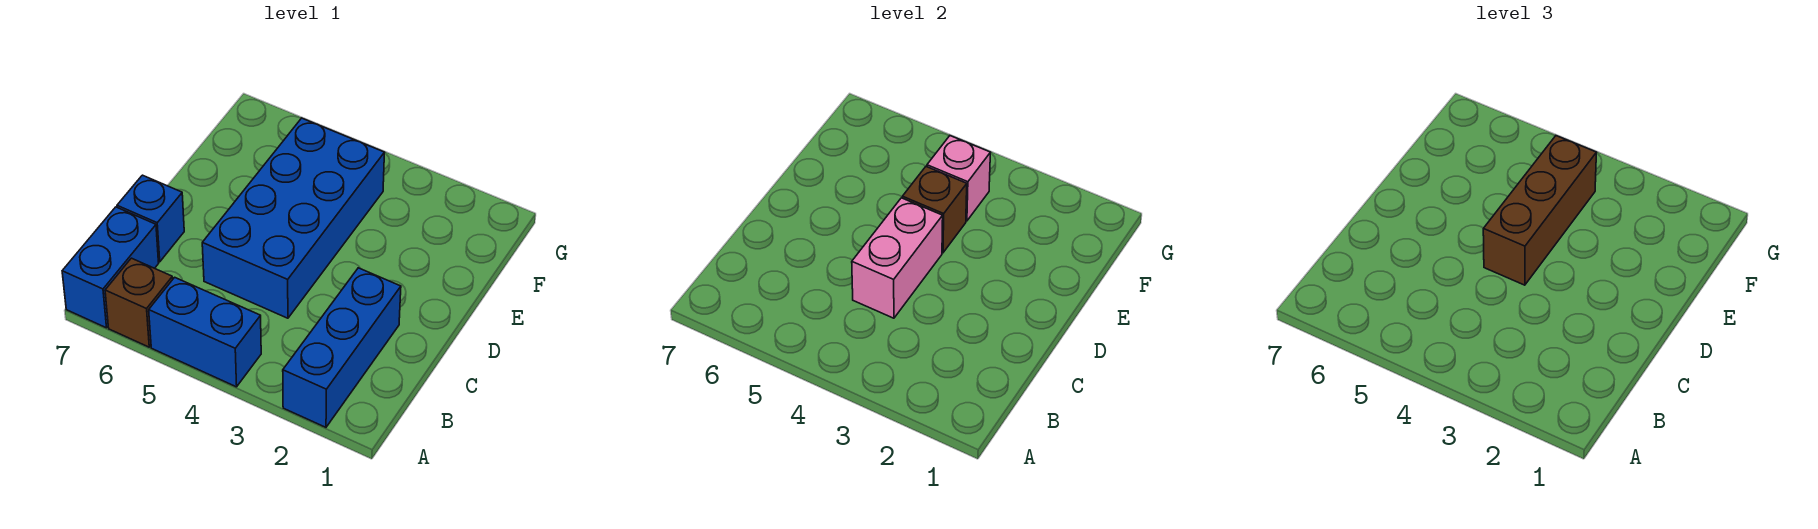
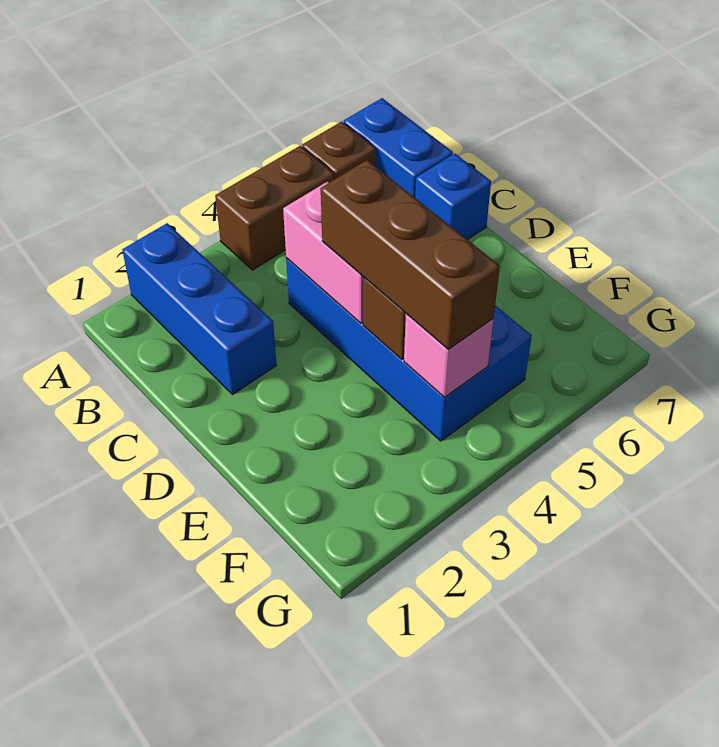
blue brick A4:A5 level 1 -> brown brick A4:A5 level 1

